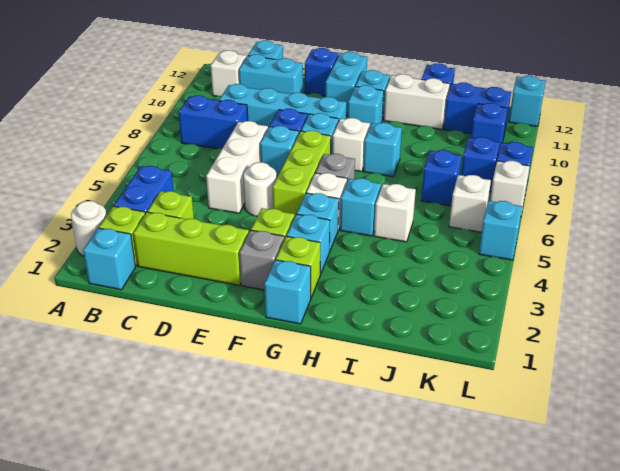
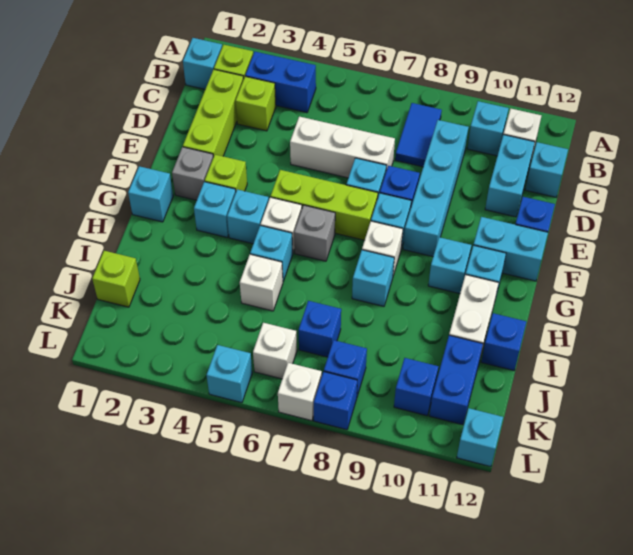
white round brick A2 level 1 -> none
blue brick B8:C8 level 1 -> blue tile B8:C8 level 1
none -> cyan brick B10 level 1
white round brick E5 level 1 -> none
lime brick G2 level 1 -> lime brick J1 level 1

